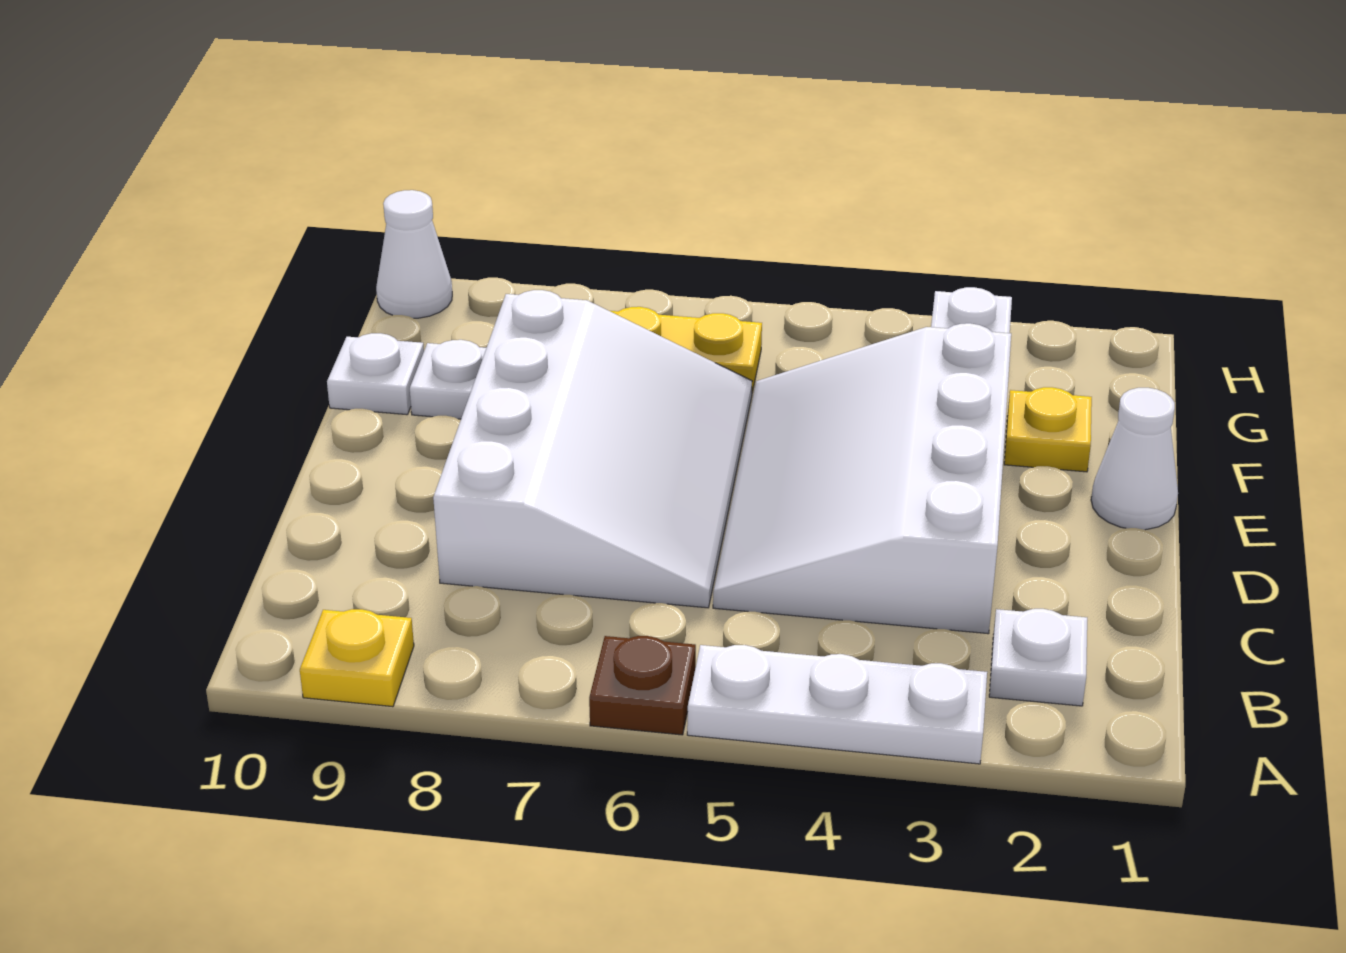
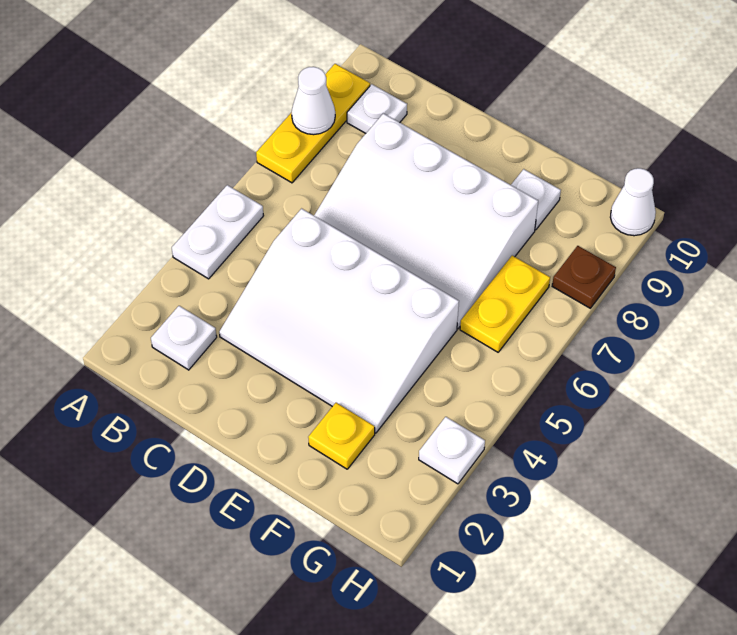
white plate A3:A5 level 1 -> white plate A4:A5 level 1
brown plate A6 level 1 -> brown plate H8 level 1
yellow plate A9 level 1 -> yellow plate A7:A9 level 1
white slope C3:F5 level 1 top 3 -> white slope C3:F5 level 1 top 5
white cone E1 level 1 -> white cone A8 level 2
white plate F10 level 1 -> white plate B9 level 1

